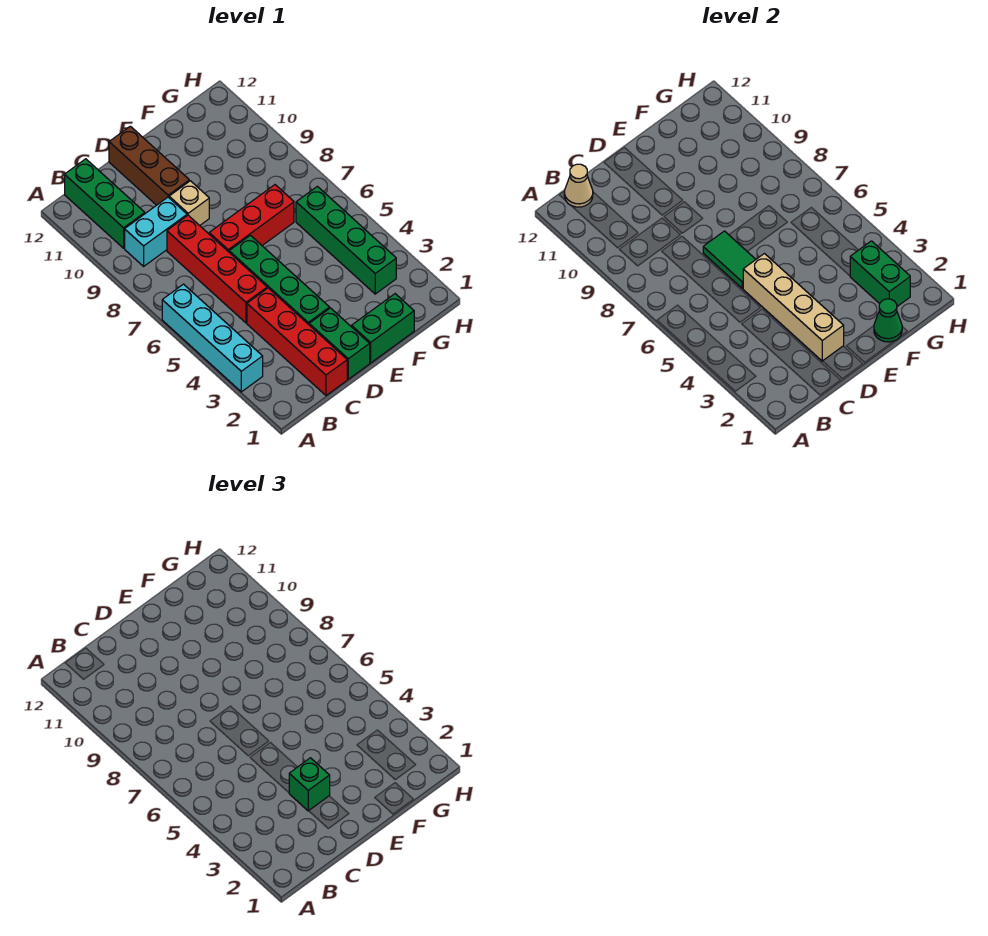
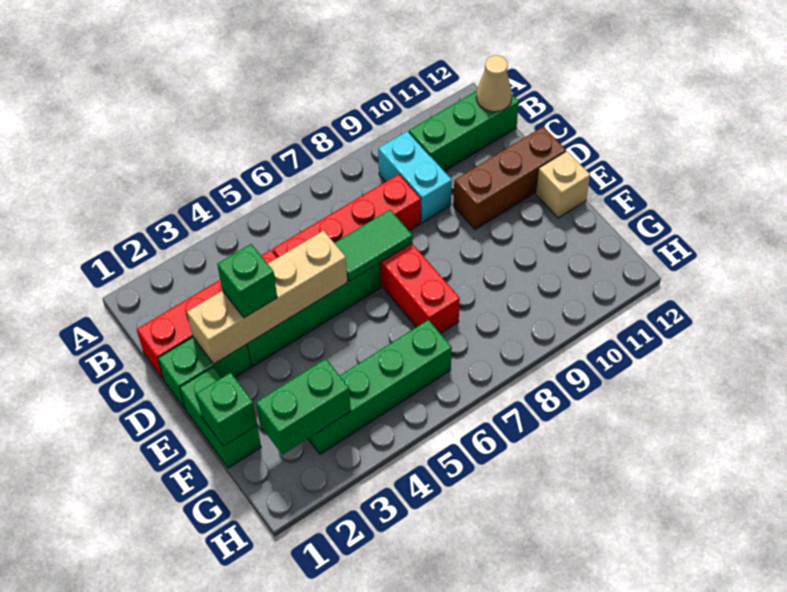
cyan brick A3:A6 level 1 -> none
tan brick D9 level 1 -> tan brick E12 level 1
green cone F1 level 2 -> green brick F1 level 2

